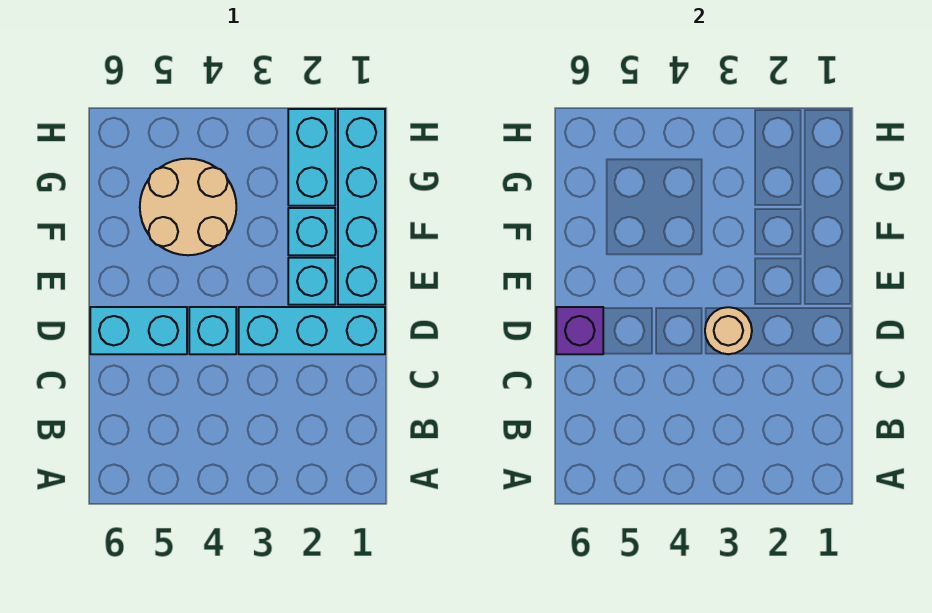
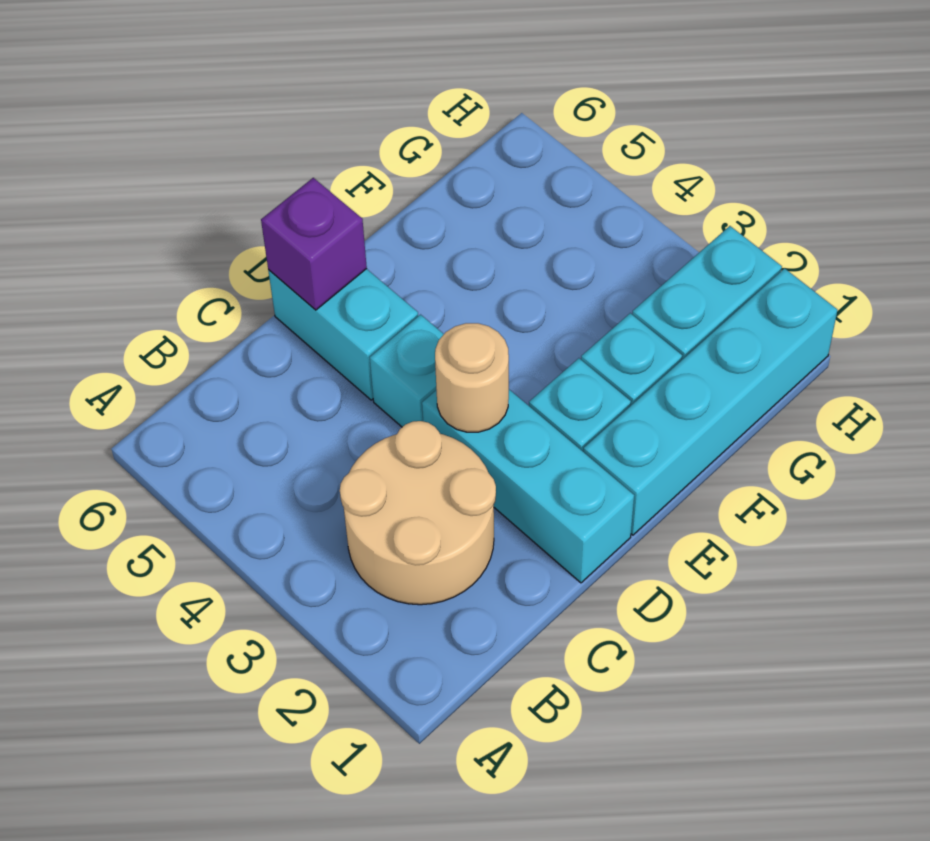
tan round brick F4:G5 level 1 -> tan round brick B2:C3 level 1

